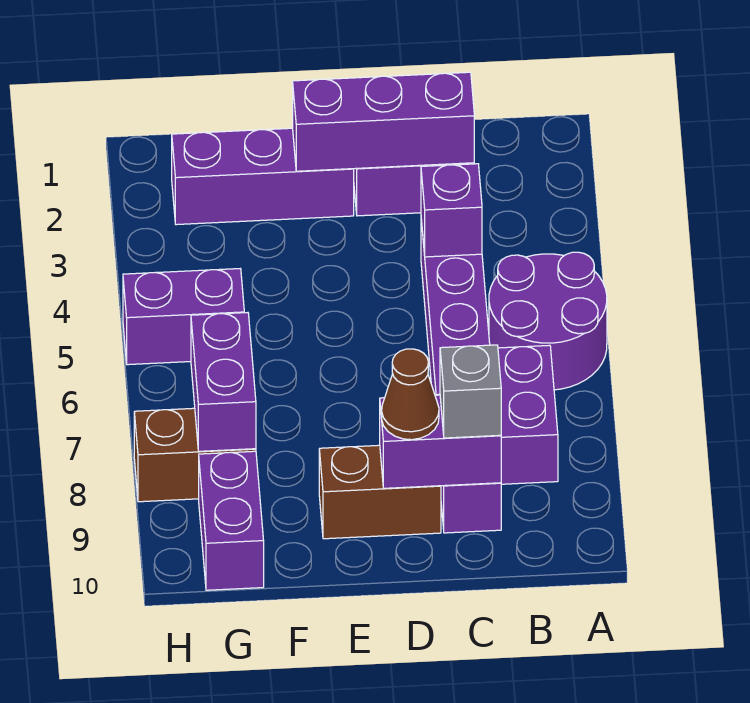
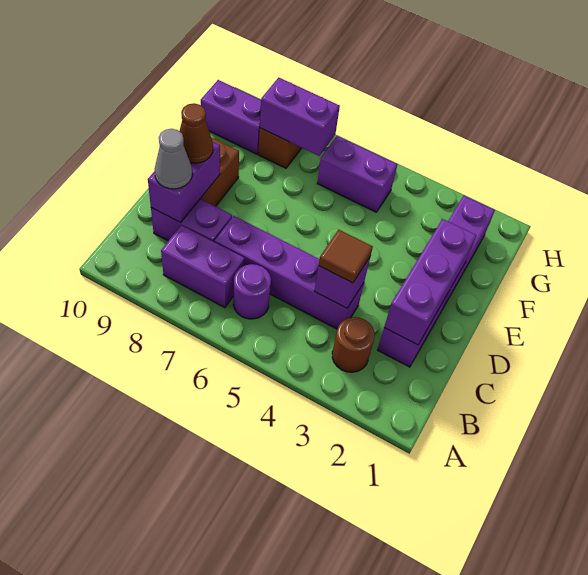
purple round brick A5:B6 level 1 -> purple round brick B6 level 1
none -> brown round brick B3 level 1
none -> brown tile C4 level 3
grey brick C9 level 3 -> grey cone C9 level 3
purple brick G5:H5 level 1 -> purple brick G5:G6 level 1

